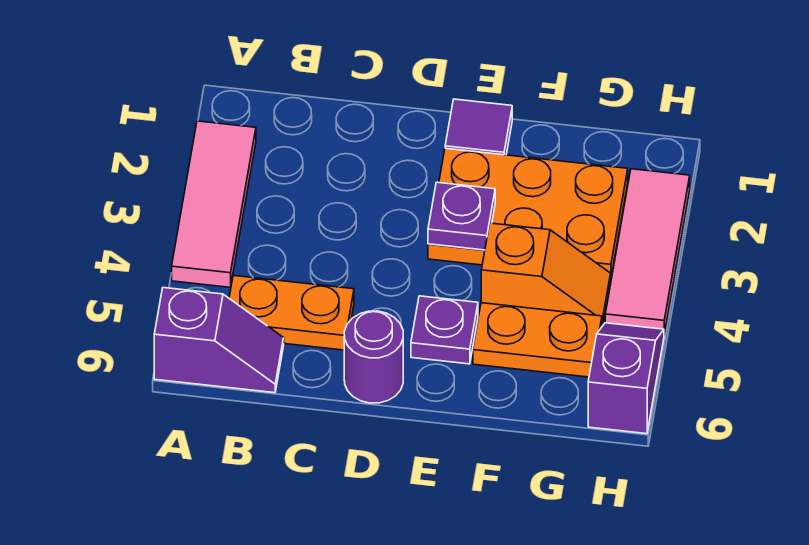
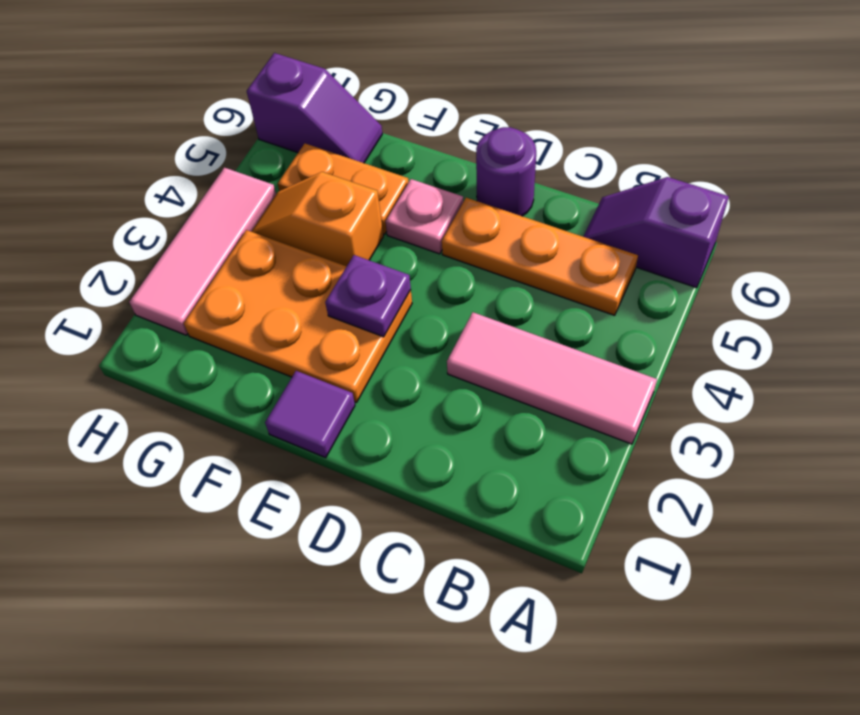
pink tile A2:A4 level 1 -> pink tile A3:C3 level 1
orange plate B5:C5 level 1 -> orange plate B5:D5 level 1
purple plate E5 level 1 -> pink plate E5 level 1
purple slope H5:H6 level 1 top 6 -> purple slope G6:H6 level 1 top H

